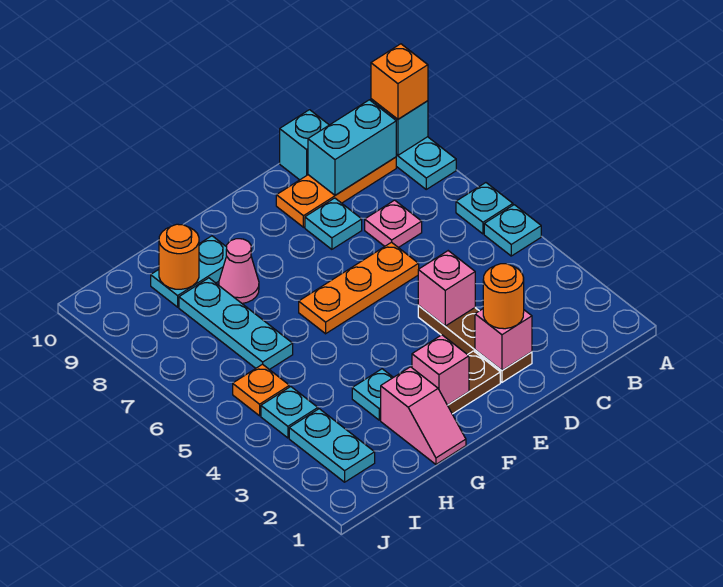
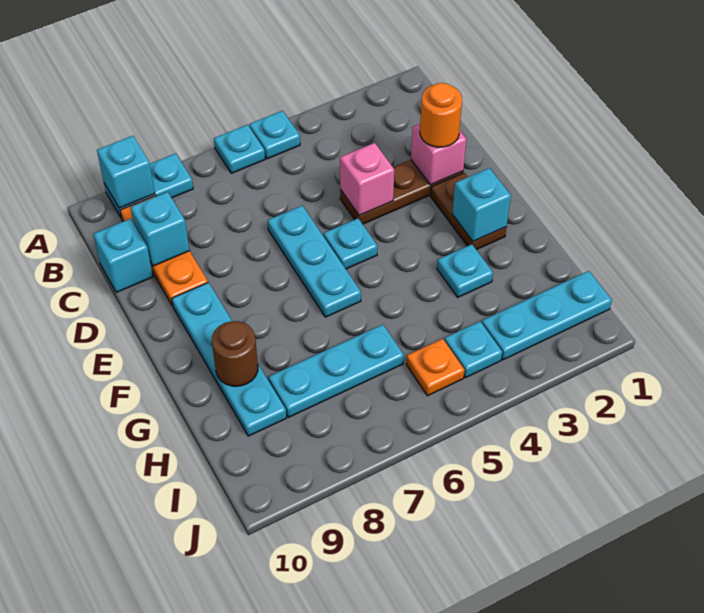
orange brick A9 level 3 -> none
cyan brick B9:C9 level 2 -> cyan brick C9 level 2
pink plate C7 level 1 -> none
orange plate D6:F6 level 1 -> cyan plate D6:F6 level 1
cyan plate D8 level 1 -> cyan plate E5 level 1
pink brick F2 level 2 -> cyan brick F2 level 2
pink slope G1:G2 level 1 top 2 -> none
pink cone G8 level 1 -> none
cyan plate G9:H9 level 1 -> cyan plate E9:H9 level 1
none -> brown round brick G9 level 2
orange round brick H9 level 2 -> none
cyan plate I2:I3 level 1 -> cyan plate I1:I3 level 1

